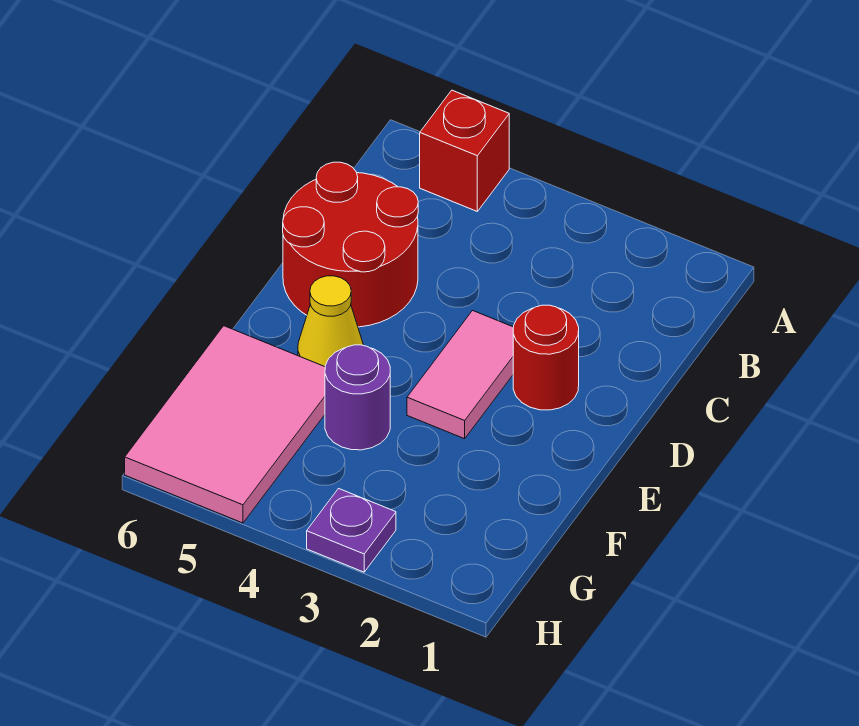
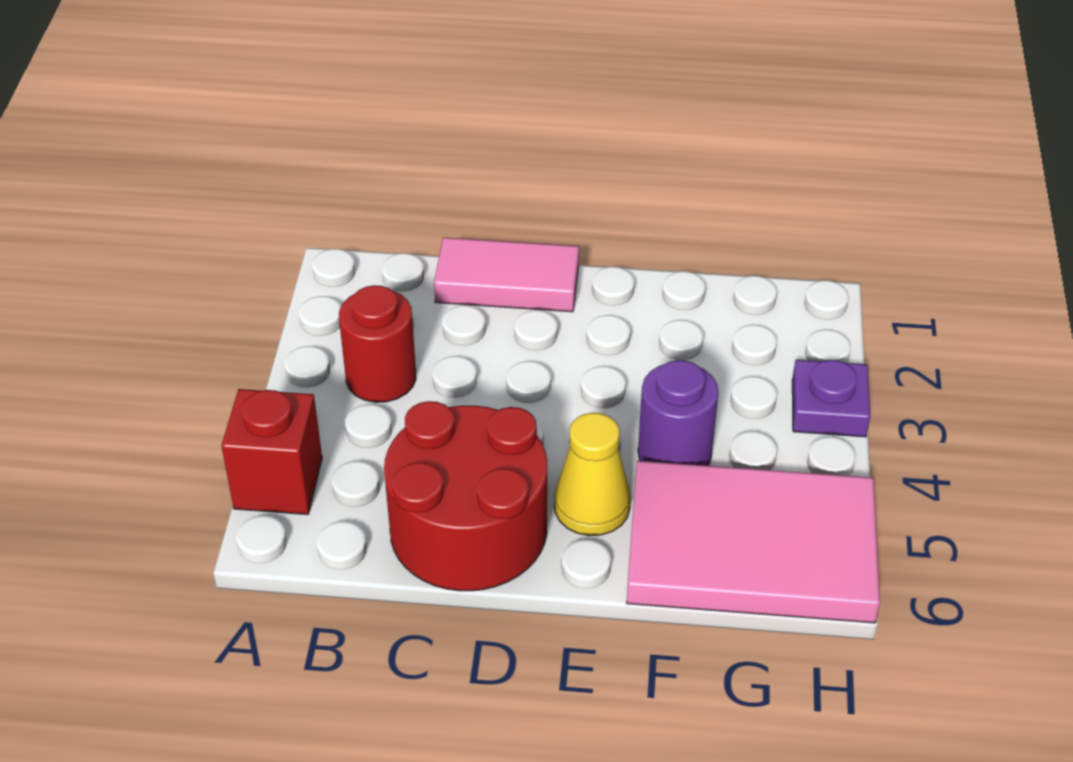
red round brick D2 level 1 -> red round brick B3 level 1
pink tile D3:E3 level 1 -> pink tile C1:D1 level 1

